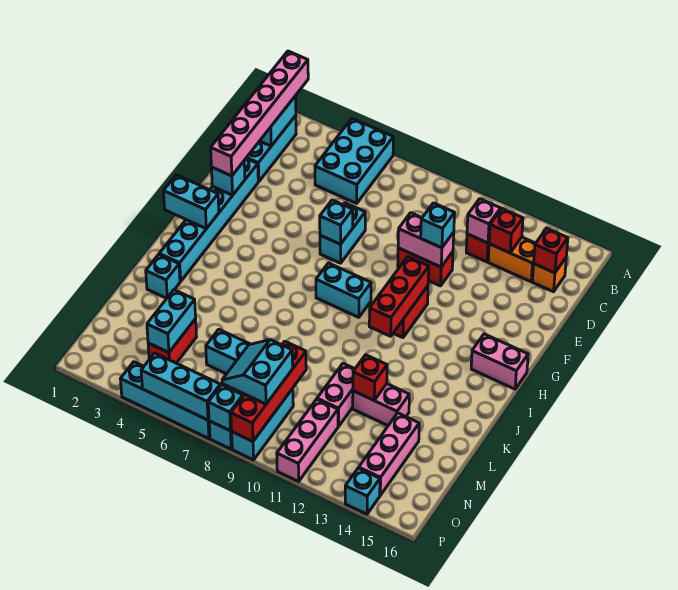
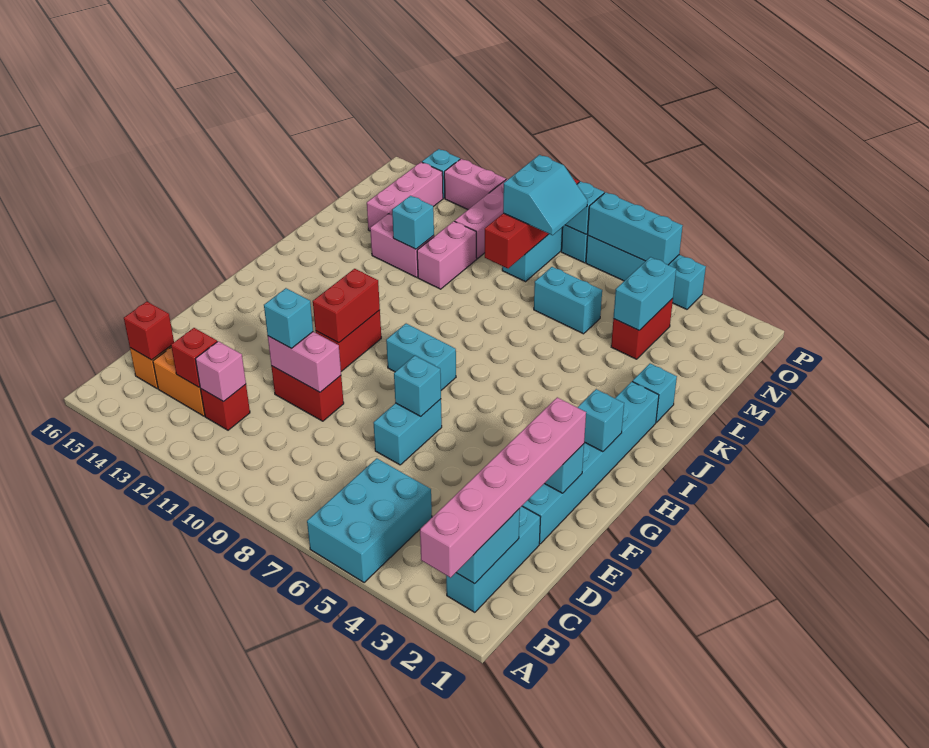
red brick G11:I11 level 2 -> red brick G11:H11 level 2
cyan brick H1:H2 level 2 -> cyan brick H2 level 2
pink brick H15:H16 level 1 -> pink brick P12:P13 level 1
red brick L12 level 2 -> cyan brick L12 level 2

